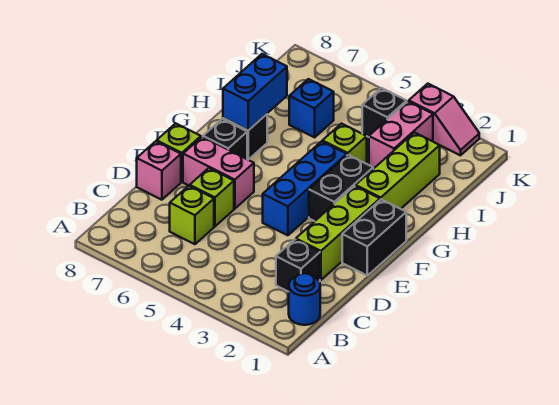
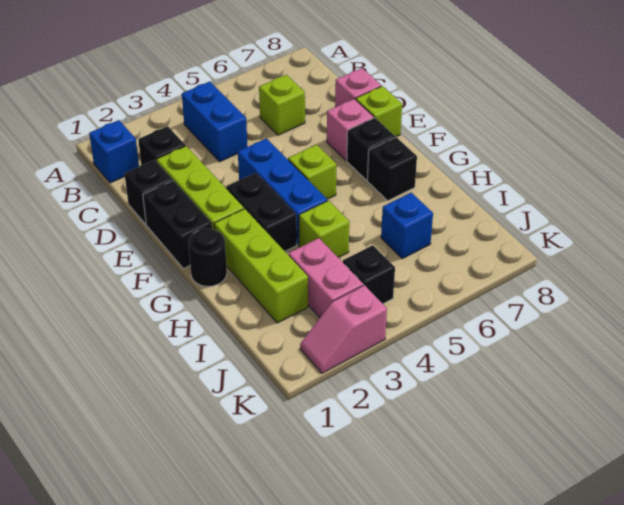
blue round brick B1 level 1 -> blue brick B1 level 1
none -> black brick D1 level 1
lime brick D6 level 1 -> lime brick F5 level 1
pink brick E6:E7 level 1 -> pink brick E7 level 1
none -> black round brick G1 level 1
blue brick G7:H7 level 2 -> blue brick B4:C4 level 1

